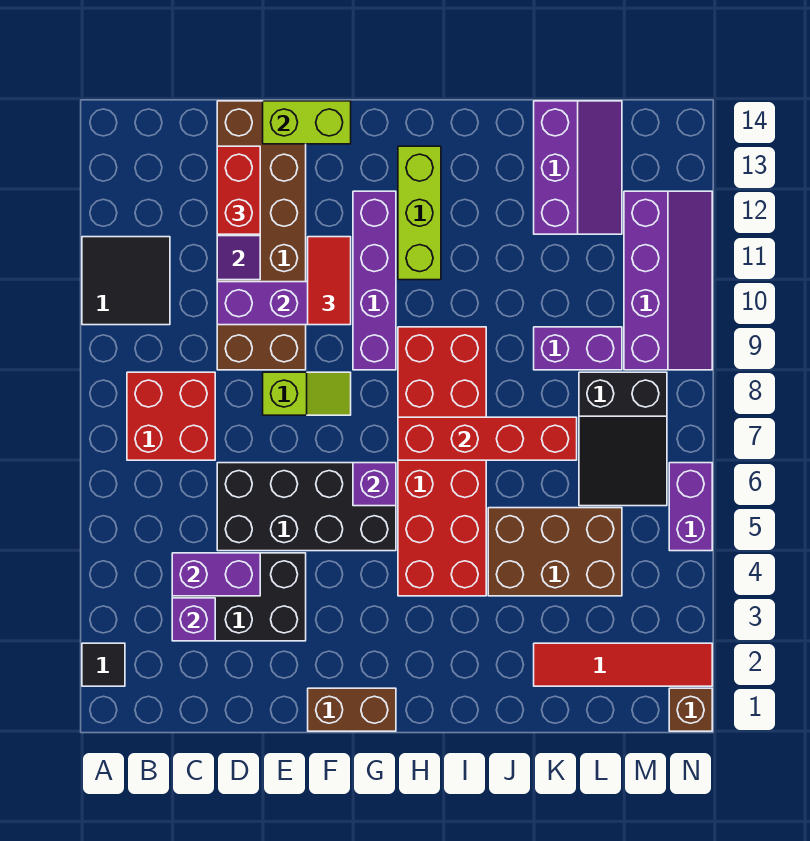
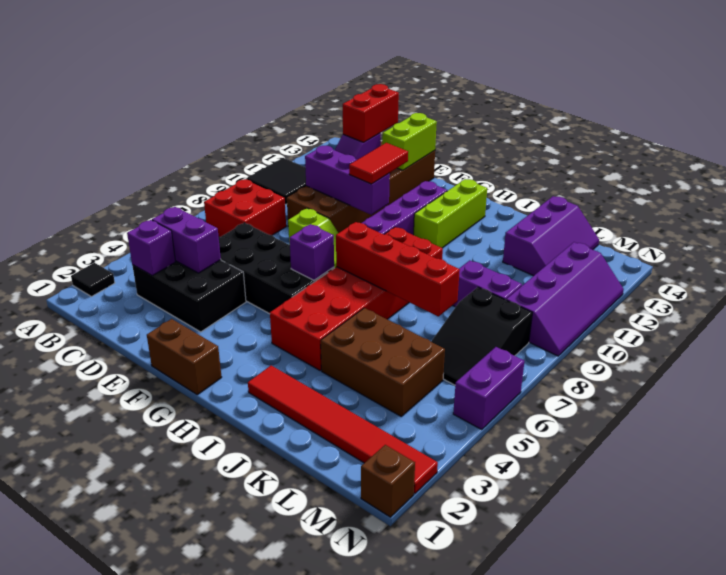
lime brick E14:F14 level 2 -> lime brick E13:E14 level 2
red tile K2:N2 level 1 -> red tile I2:N2 level 1

